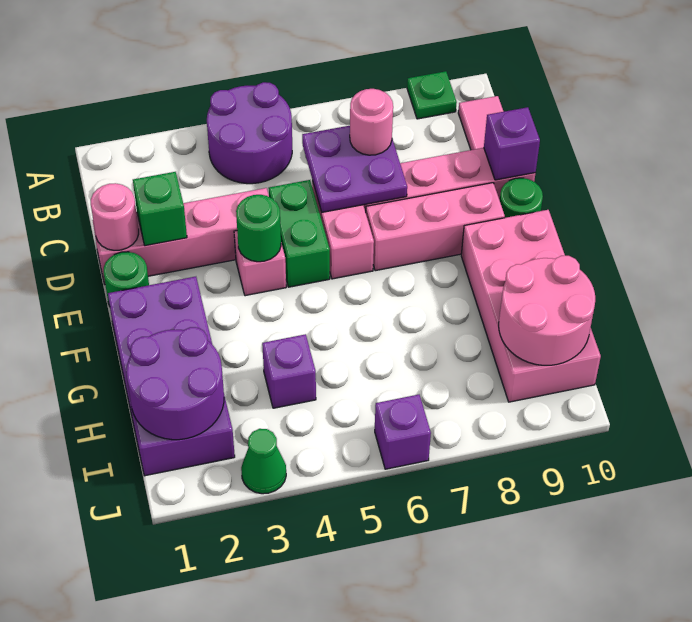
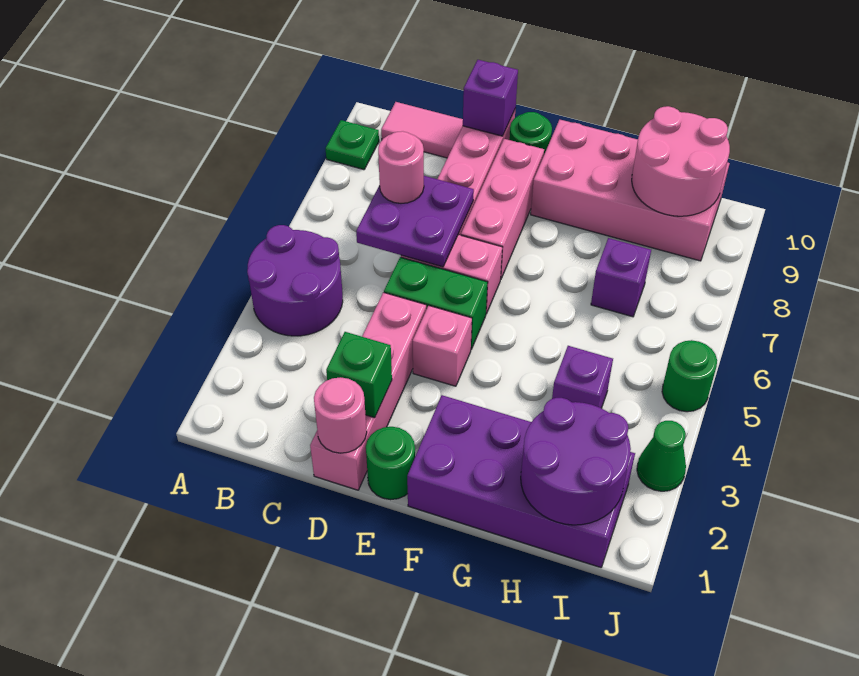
green round brick E4 level 2 -> green round brick J5 level 1
purple brick J6 level 1 -> purple brick H7 level 1

